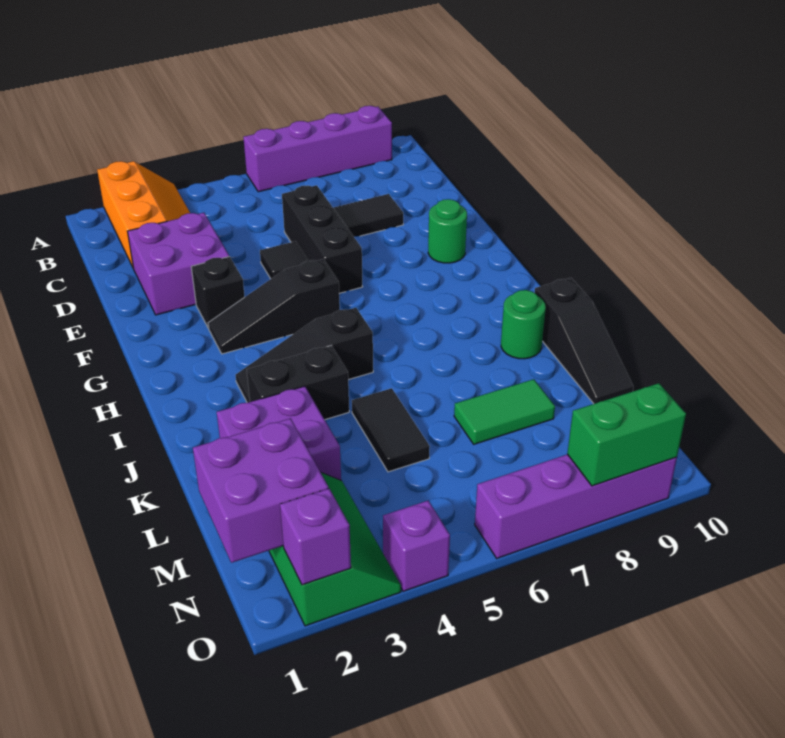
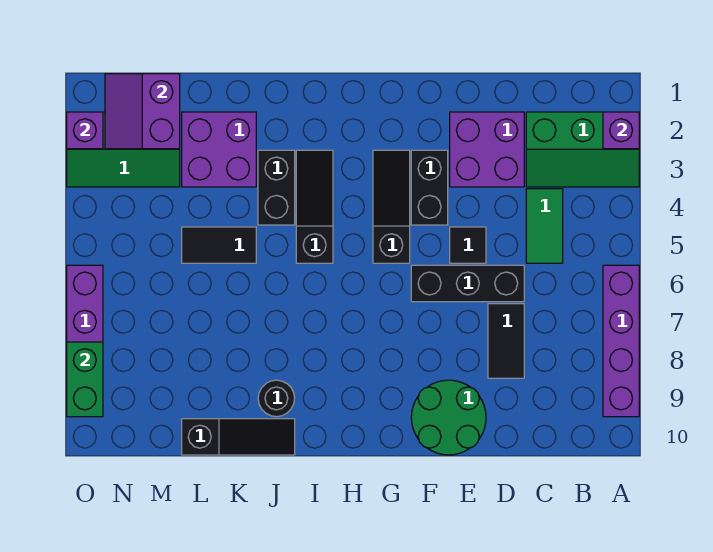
orange slope A2:C3 level 1 top 2 -> green slope A2:C3 level 1 top 2
black brick F3 level 1 -> black brick F3:F4 level 1
green round brick F9 level 1 -> green round brick E9:F10 level 1
green round brick J9 level 1 -> black round brick J9 level 1
black slope J10:L10 level 1 top J -> black slope J10:L10 level 1 top L
green tile L7:L8 level 1 -> green tile C4:C5 level 1
purple brick M1:N2 level 2 -> purple slope M1:N2 level 2 top M
purple brick O4 level 1 -> purple brick A2 level 2

